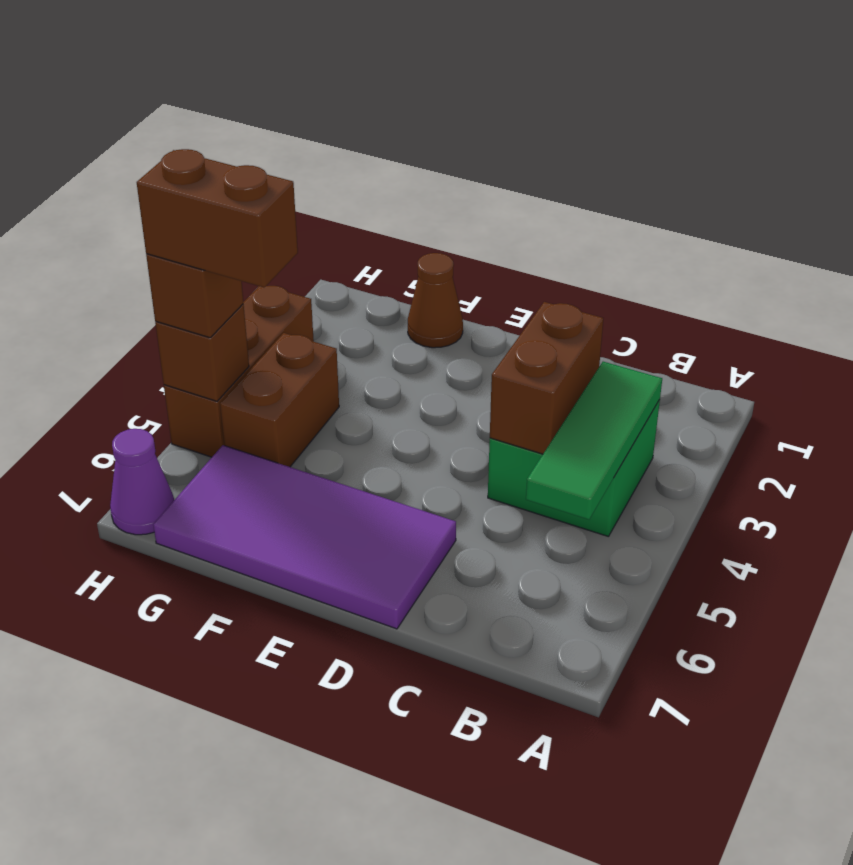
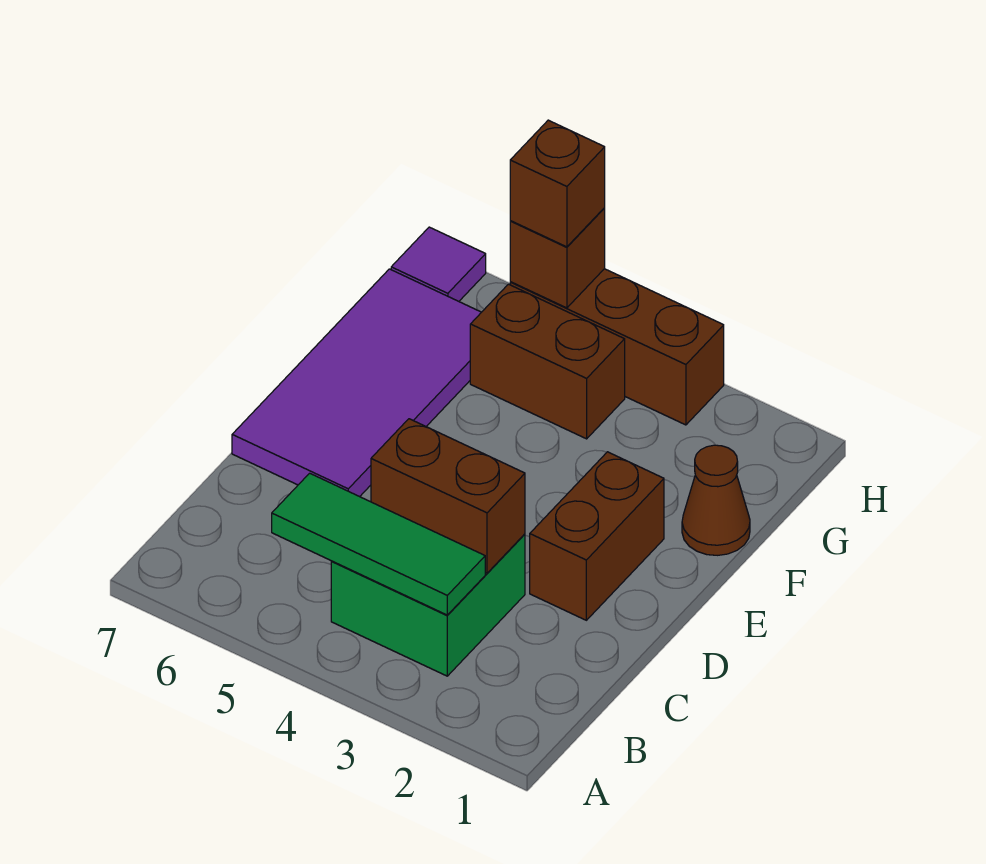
brown brick G5:H5 level 4 -> brown brick D2:E2 level 1
purple cone H7 level 1 -> purple tile H7 level 1

